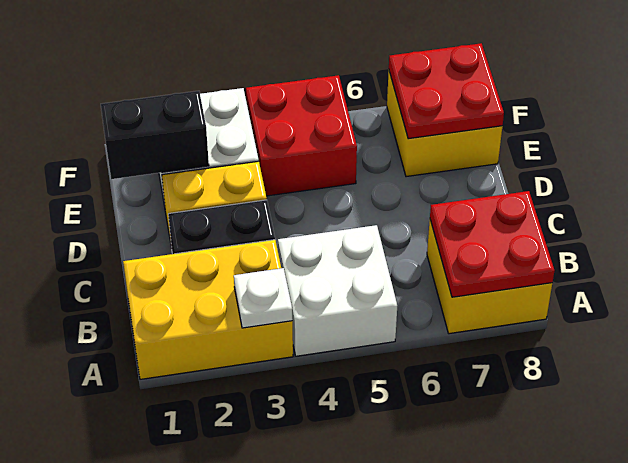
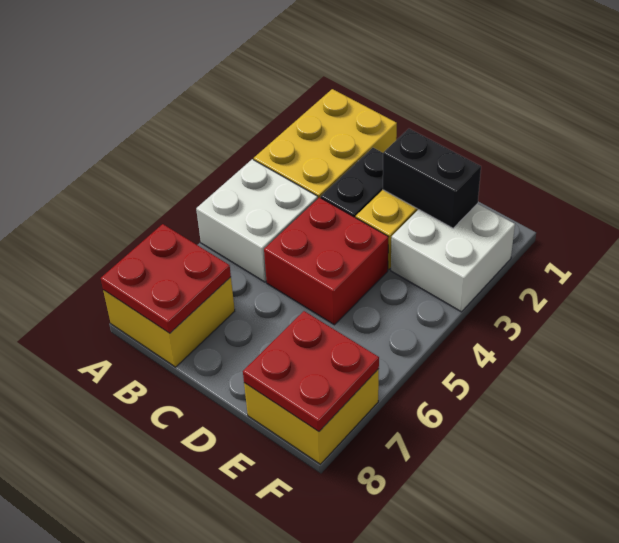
white plate A3 level 2 -> none
black brick E1:E2 level 2 -> black brick D2:E2 level 2
red brick E4:F5 level 1 -> red brick C4:D5 level 1

